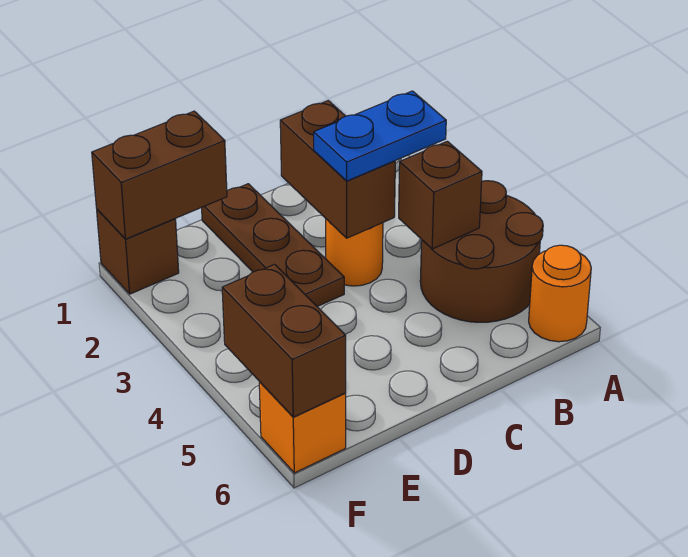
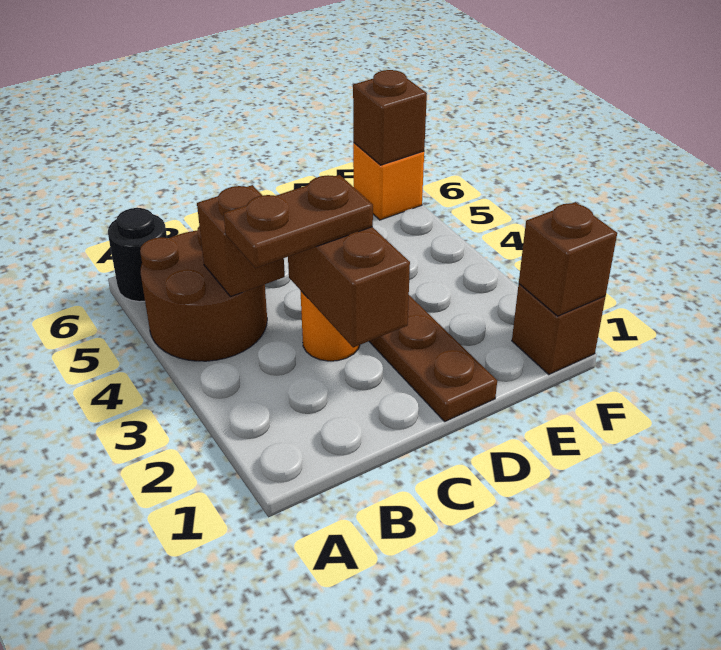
orange round brick A6 level 1 -> black round brick A6 level 1
blue plate B3:C3 level 3 -> brown plate B3:C3 level 3
brown brick E1:F1 level 2 -> brown brick F1 level 2
brown brick F5:F6 level 2 -> brown brick F6 level 2

